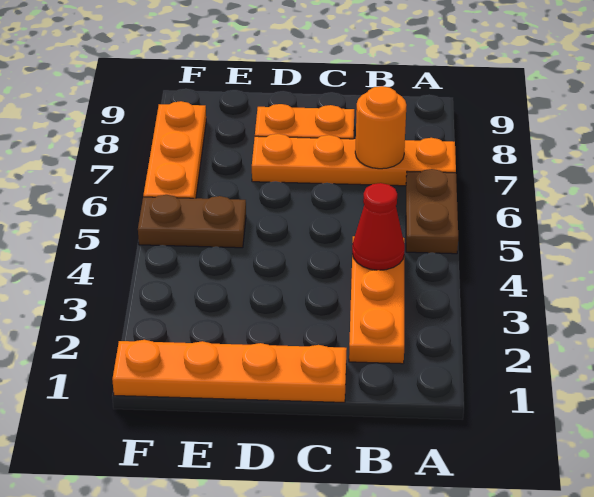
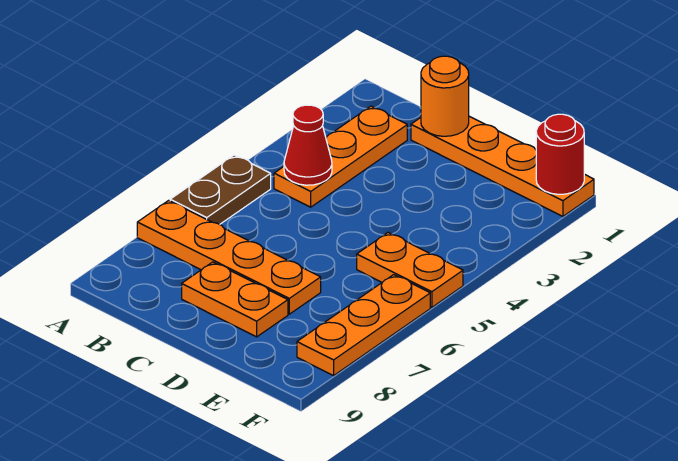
orange round brick B7 level 2 -> orange round brick C1 level 2
brown plate E5:F5 level 1 -> orange plate E5:F5 level 1
none -> red round brick F1 level 2

